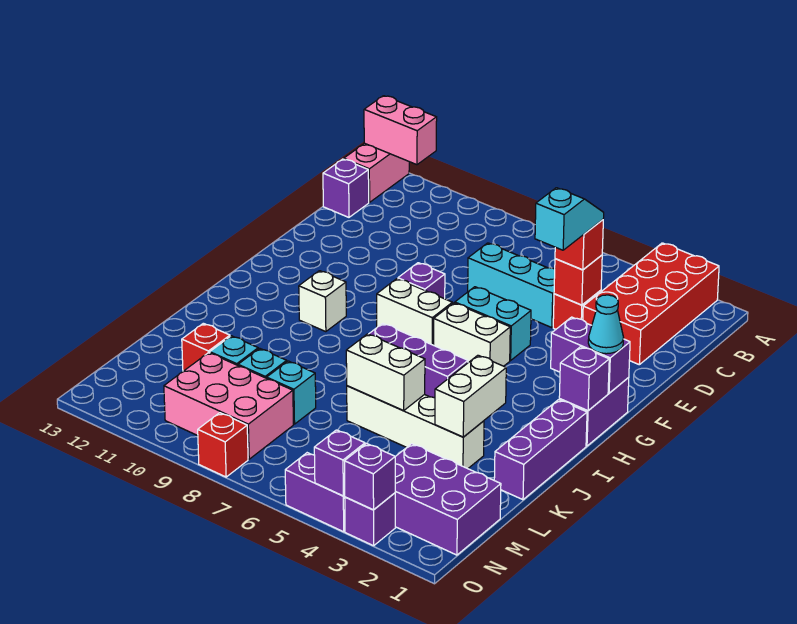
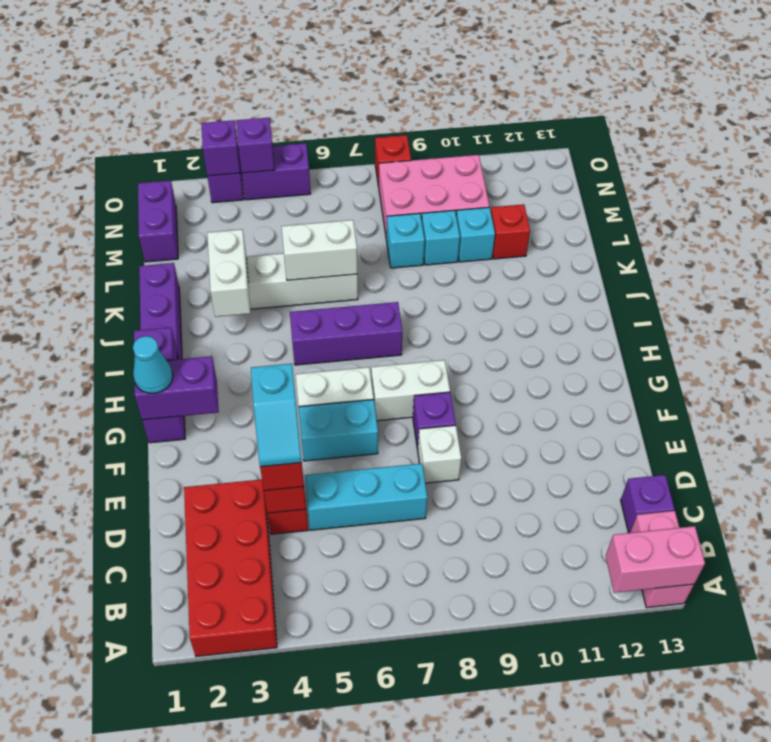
white brick H10 level 1 -> white brick E8 level 1
purple brick M1:N3 level 1 -> purple brick M1:N1 level 1

